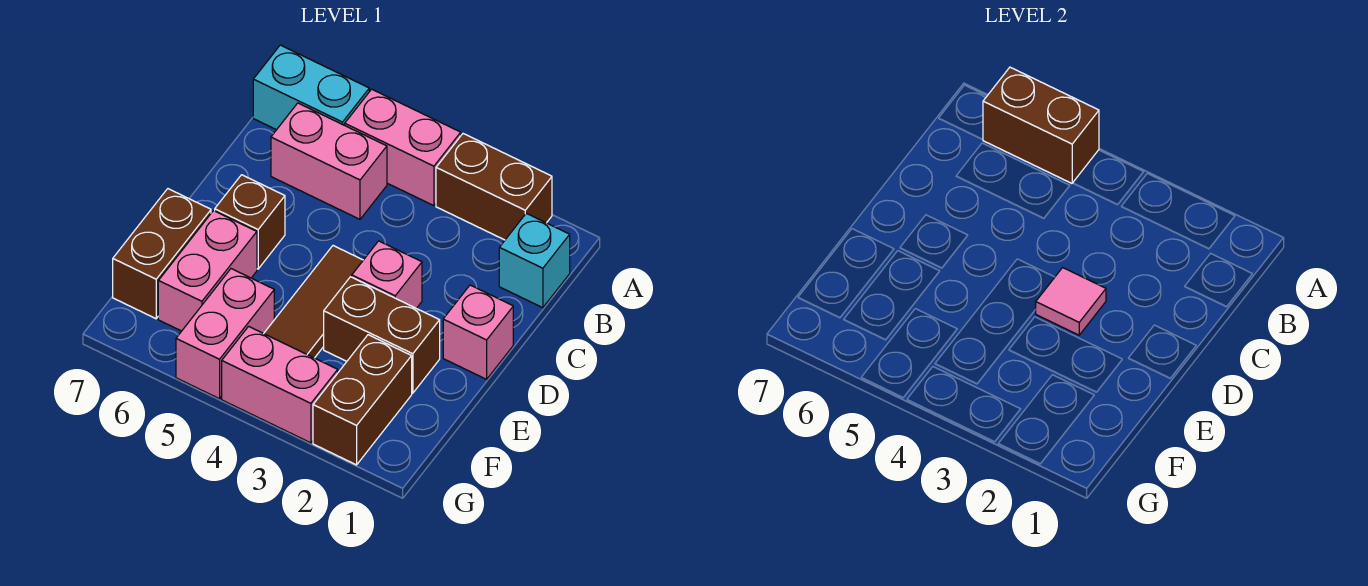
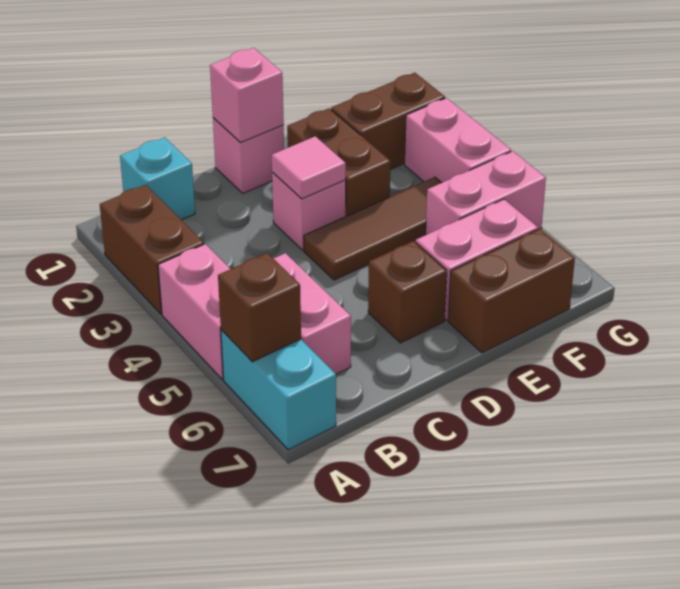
brown brick A5:A6 level 2 -> brown brick A6 level 2
none -> pink brick D1 level 2

